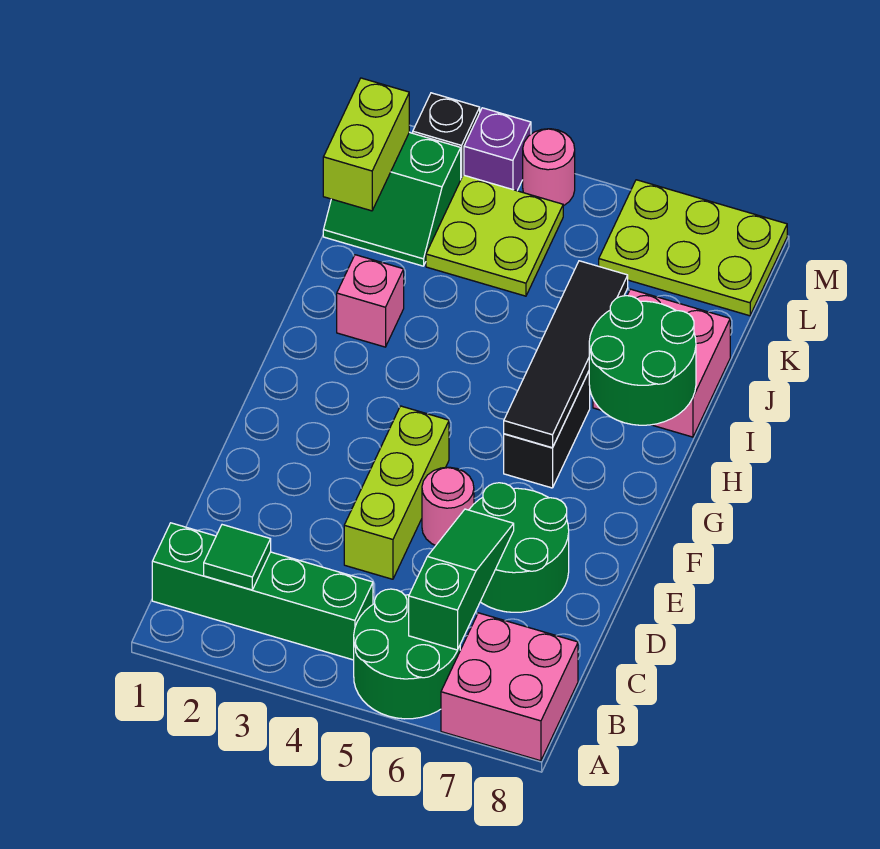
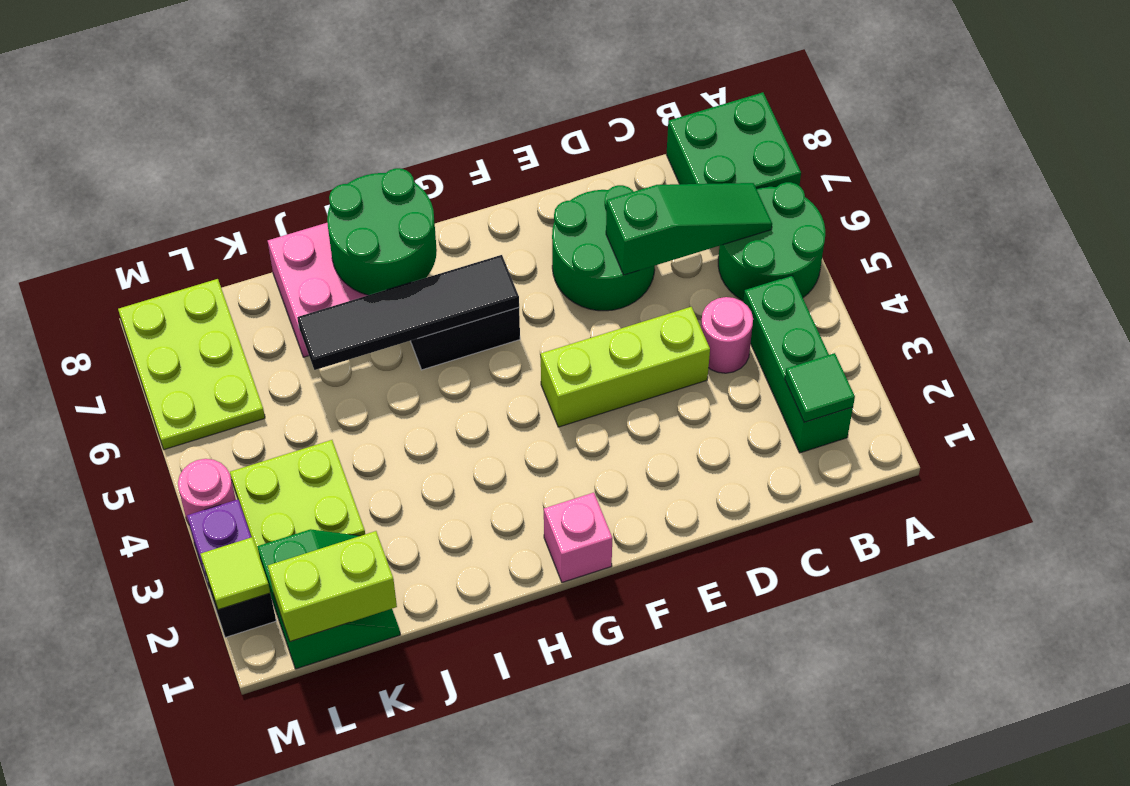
pink brick A7:B8 level 1 -> green brick A7:B8 level 1
green brick B1:B4 level 1 -> green brick B2:B4 level 1
green slope B6:D6 level 2 top B -> green slope B6:D6 level 2 top D
pink round brick E5 level 1 -> pink round brick C4 level 1
pink brick I2 level 1 -> pink brick G1 level 1
none -> lime tile M2 level 2

